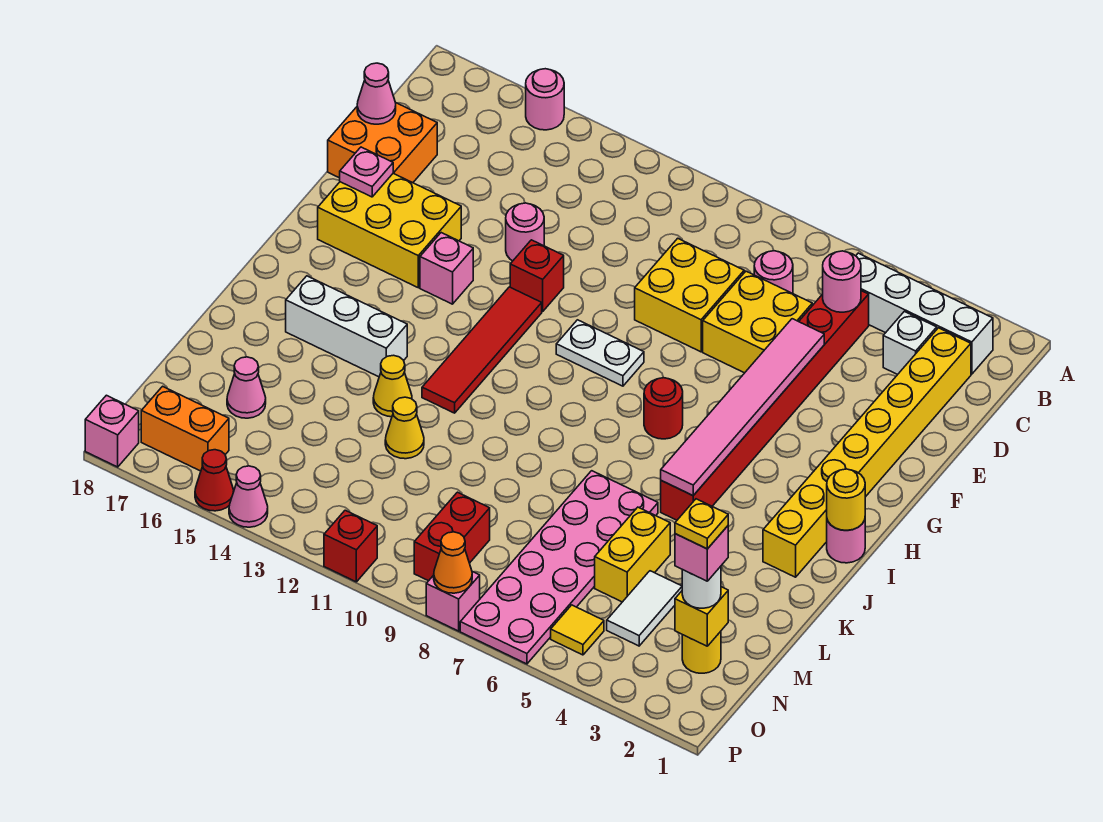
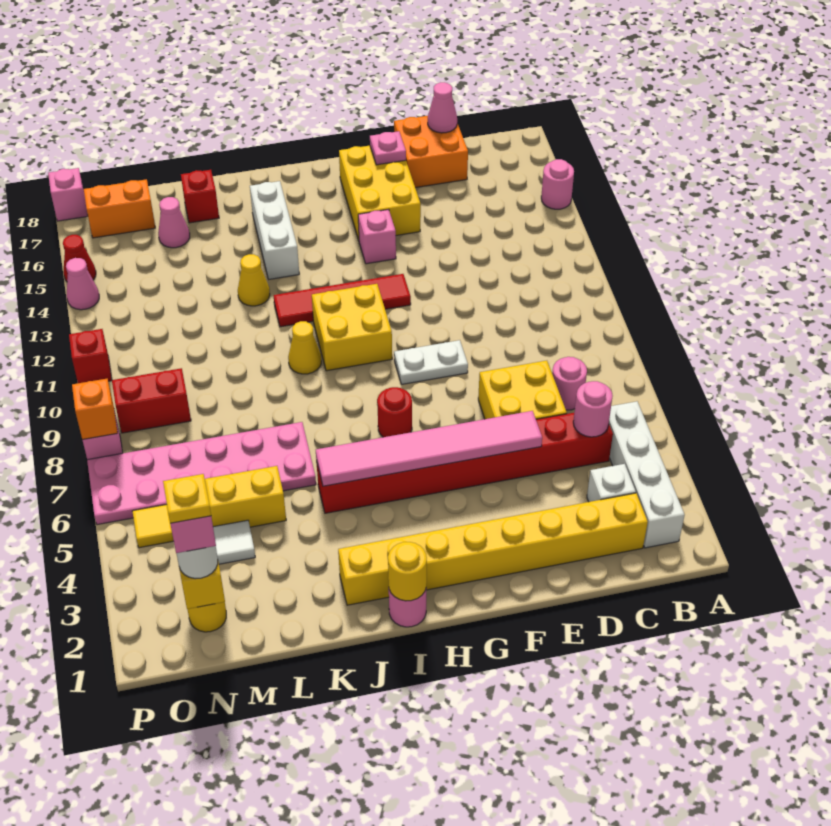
yellow brick D8:E9 level 1 -> yellow brick H10:I11 level 1
pink round brick E13 level 1 -> none
red brick F12 level 1 -> red brick L17 level 1
white plate G9:G10 level 1 -> white plate F9:G9 level 1
yellow cone L12 level 1 -> yellow cone J10 level 1
orange brick O16:O17 level 1 -> orange brick N17:O17 level 1
orange cone P8 level 2 -> orange brick P8 level 2

